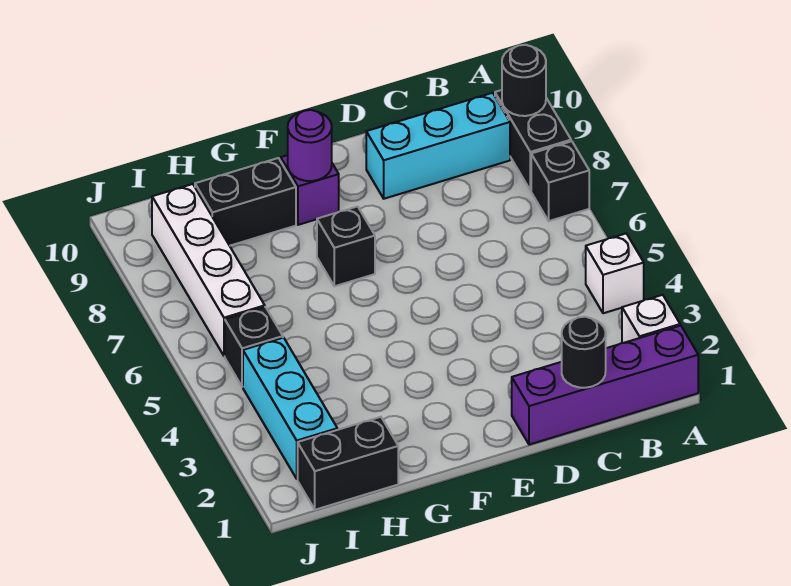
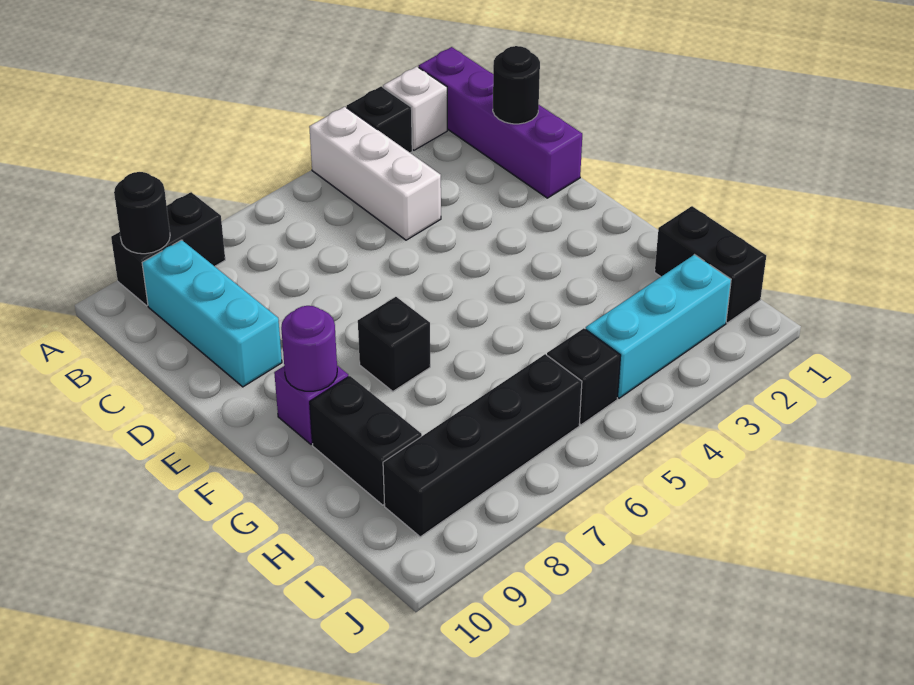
white brick A4 level 1 -> white brick A4:C4 level 1
black brick A7 level 1 -> black brick A3 level 1
white brick I6:I9 level 1 -> black brick I6:I9 level 1

